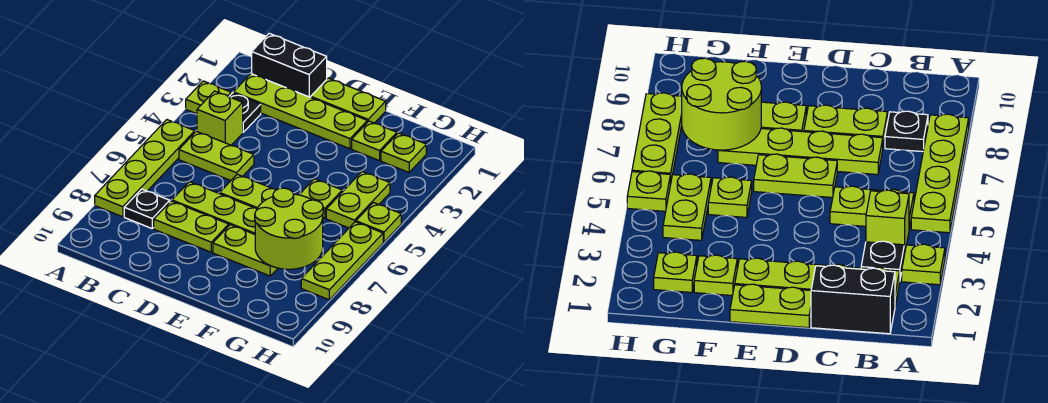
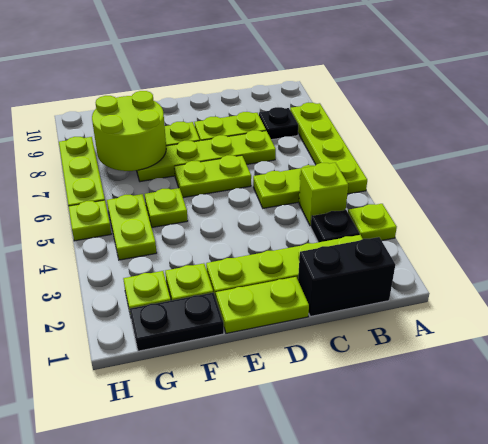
none -> black plate F1:G1 level 1

